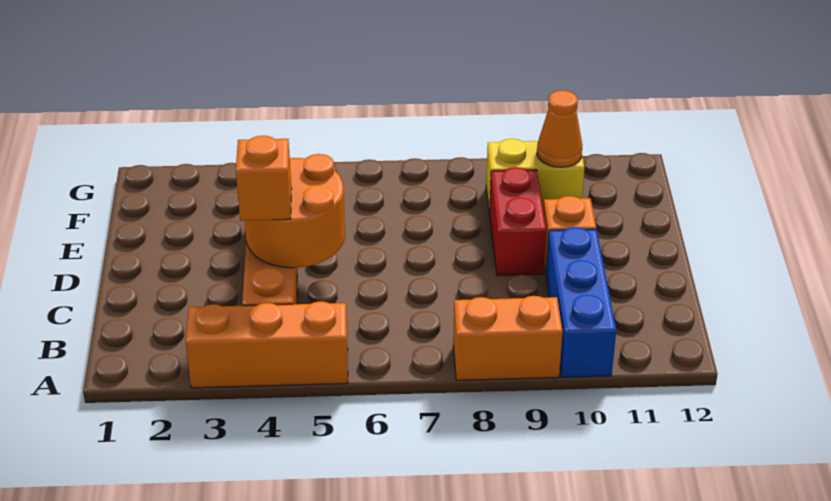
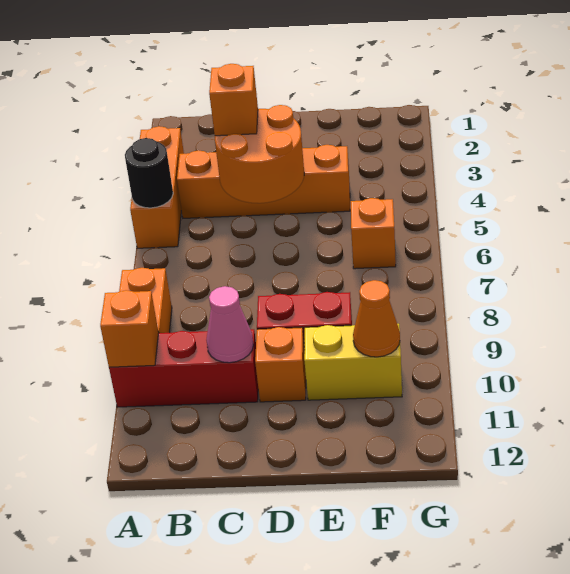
none -> black round brick A5 level 2
blue brick A10:C10 level 1 -> red brick A10:C10 level 1
none -> orange brick A10 level 2
none -> pink cone C10 level 2
none -> orange brick F6 level 1
yellow brick F9:F10 level 1 -> yellow brick E10:F10 level 1

